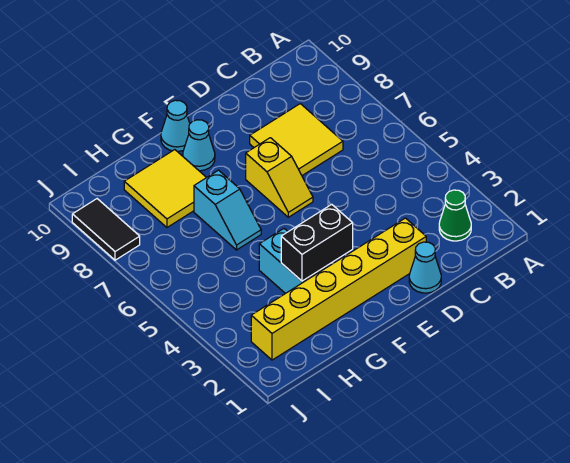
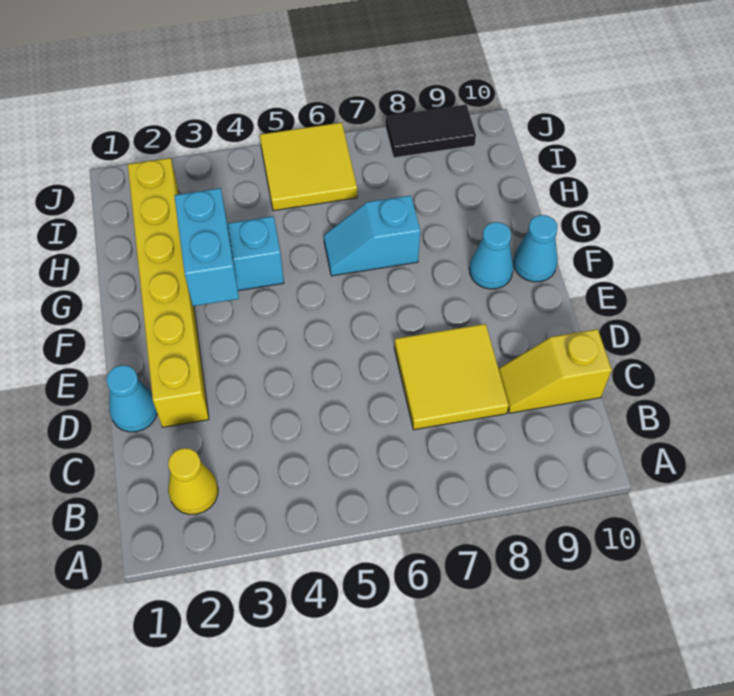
green cone B2 level 1 -> yellow cone B2 level 1
yellow slope E6:E7 level 1 top 7 -> yellow slope C9:C10 level 1 top 10
black brick F3:G3 level 2 -> cyan brick F3:G3 level 2
yellow tile G8:H9 level 1 -> yellow tile I5:J6 level 1

